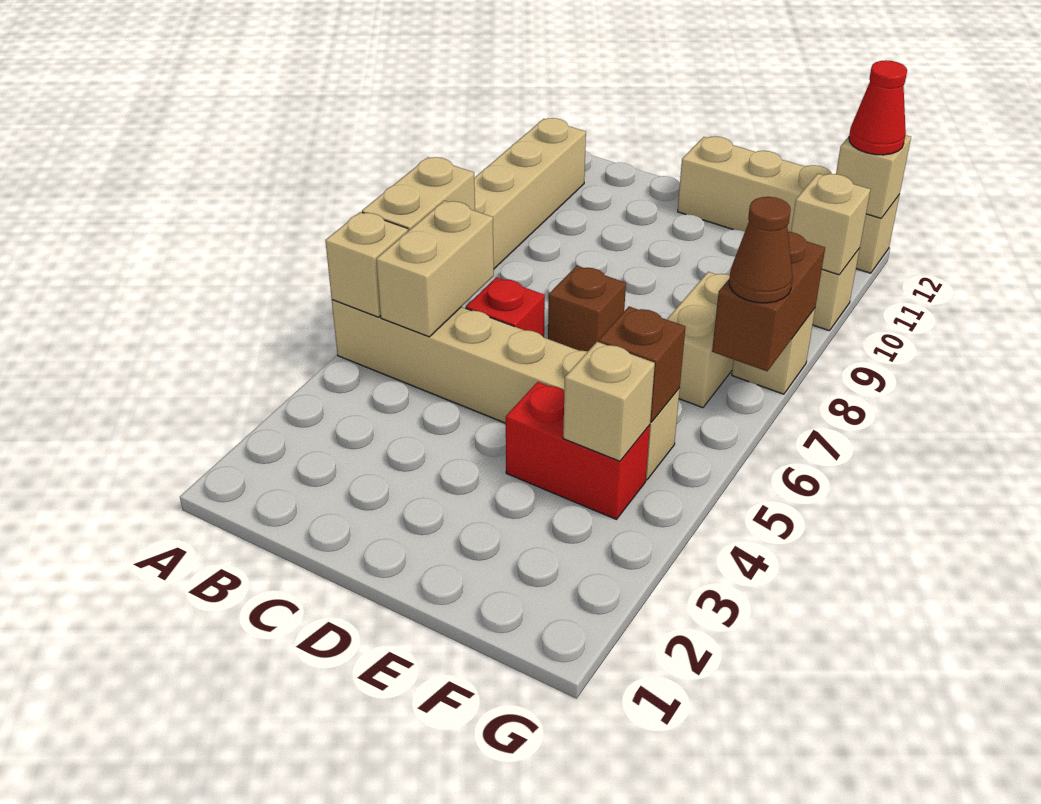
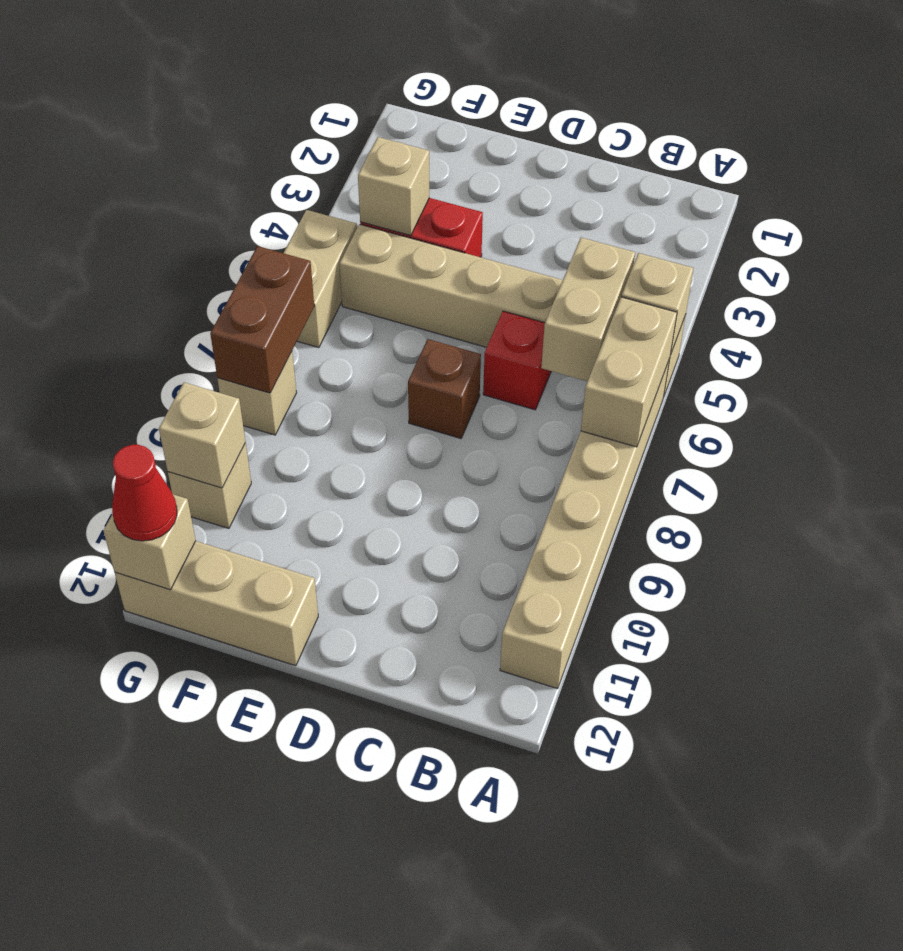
tan brick D12:G12 level 1 -> tan brick E12:G12 level 1
brown brick F5 level 2 -> none
tan brick F7:F8 level 1 -> tan brick G5:G6 level 1
brown cone G7 level 3 -> none

